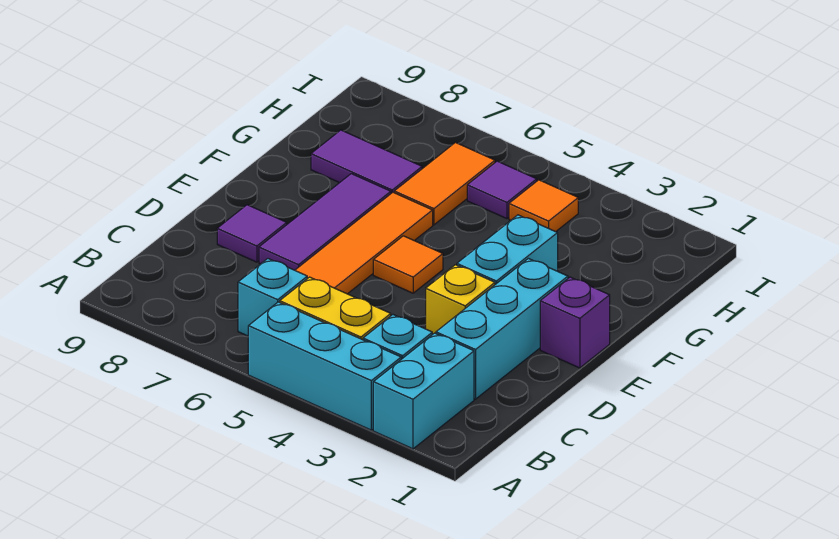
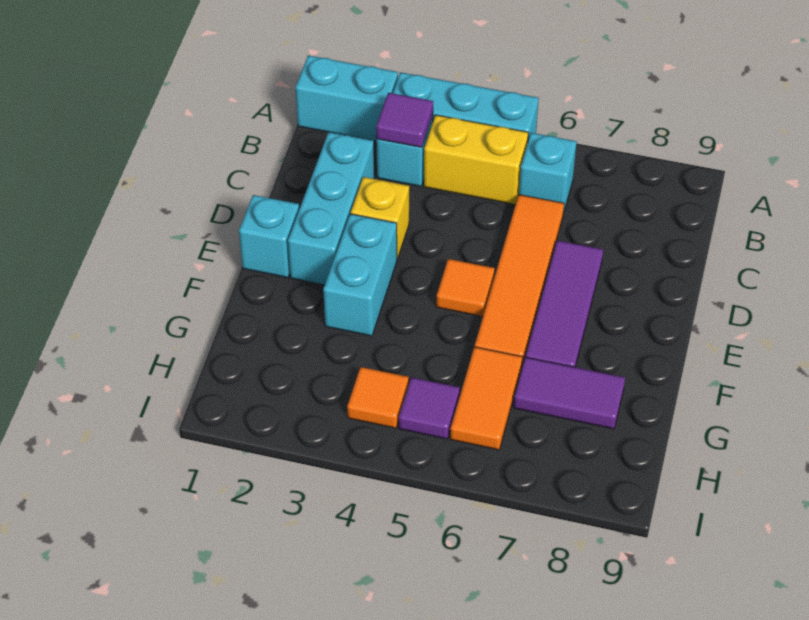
cyan brick A2:B2 level 1 -> cyan brick A1:A2 level 1
purple tile D8 level 1 -> purple tile B3 level 2
purple brick E1 level 1 -> cyan brick E1 level 1

